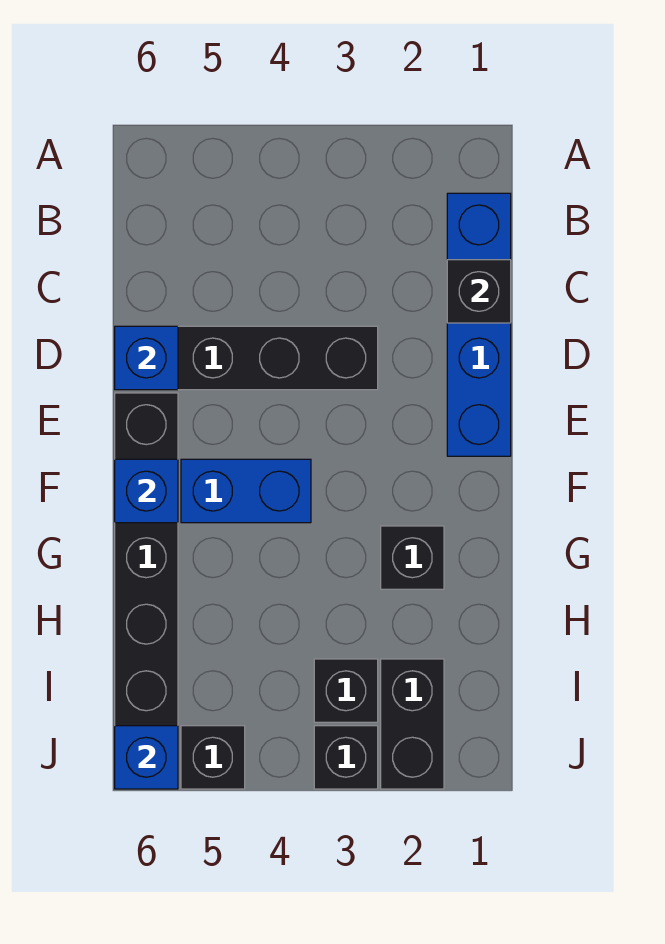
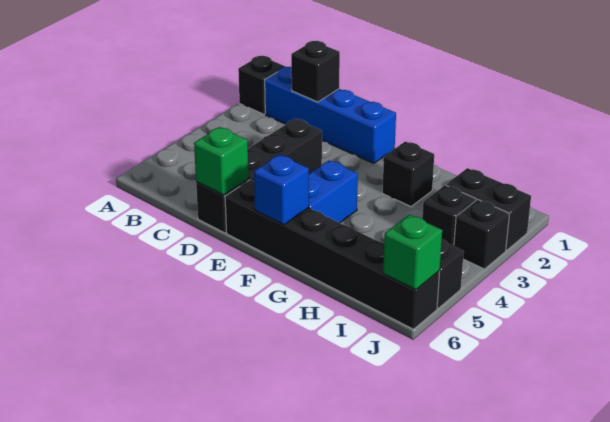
none -> black brick A1 level 1
blue brick D6 level 2 -> green brick D6 level 2
blue brick J6 level 2 -> green brick J6 level 2

